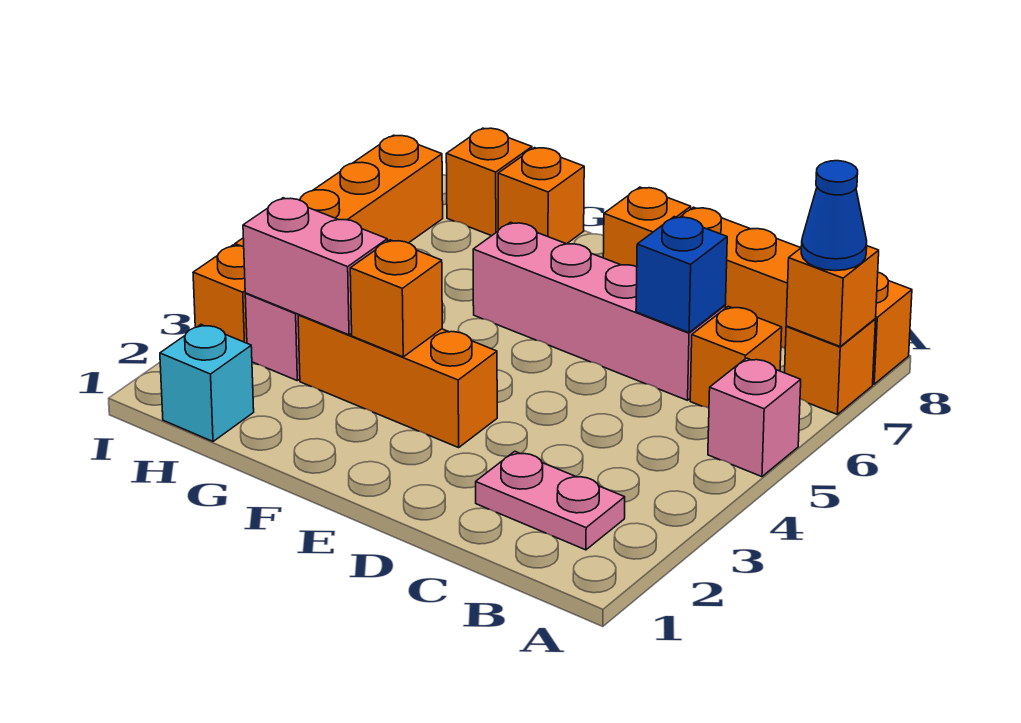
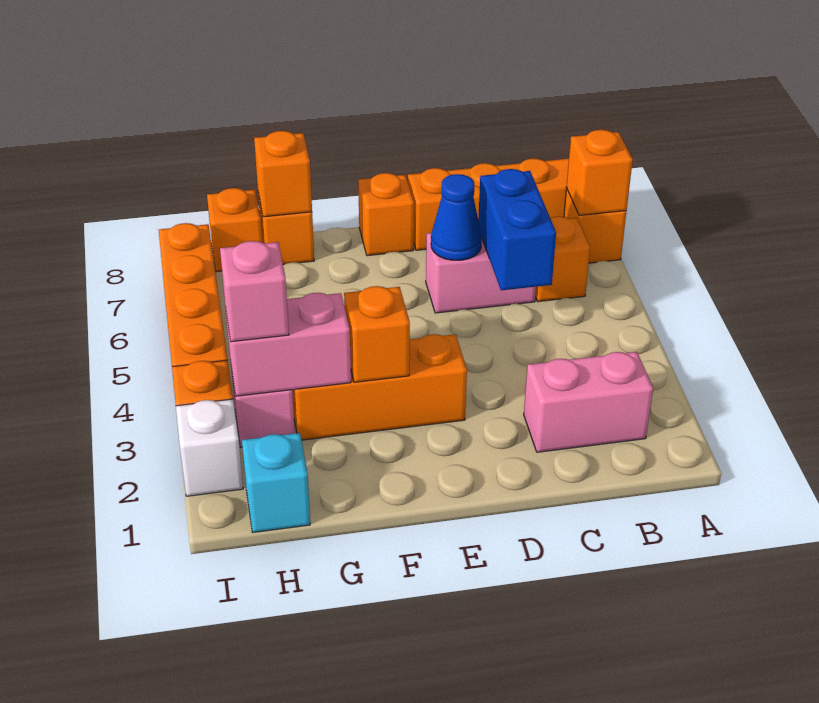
pink brick A5 level 1 -> pink brick H3 level 3
blue cone A7 level 3 -> blue cone D6 level 2
pink plate B2:C2 level 1 -> pink brick B2:C2 level 1
pink brick C6:F6 level 1 -> pink brick C6:D6 level 1
blue brick C6 level 2 -> blue brick C5:C6 level 2
none -> orange brick G8 level 2
none -> white brick I2 level 1

